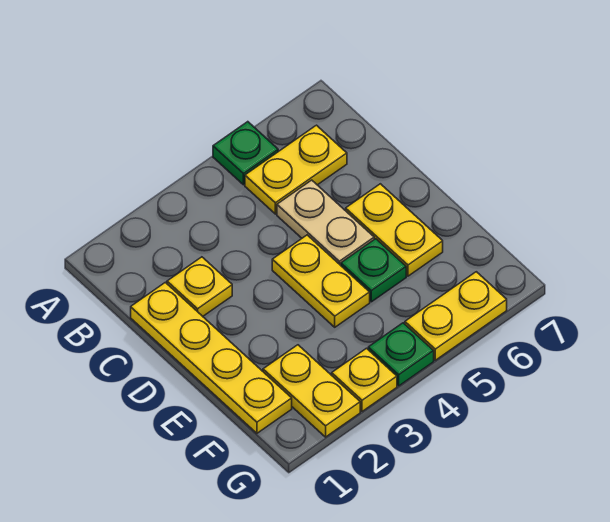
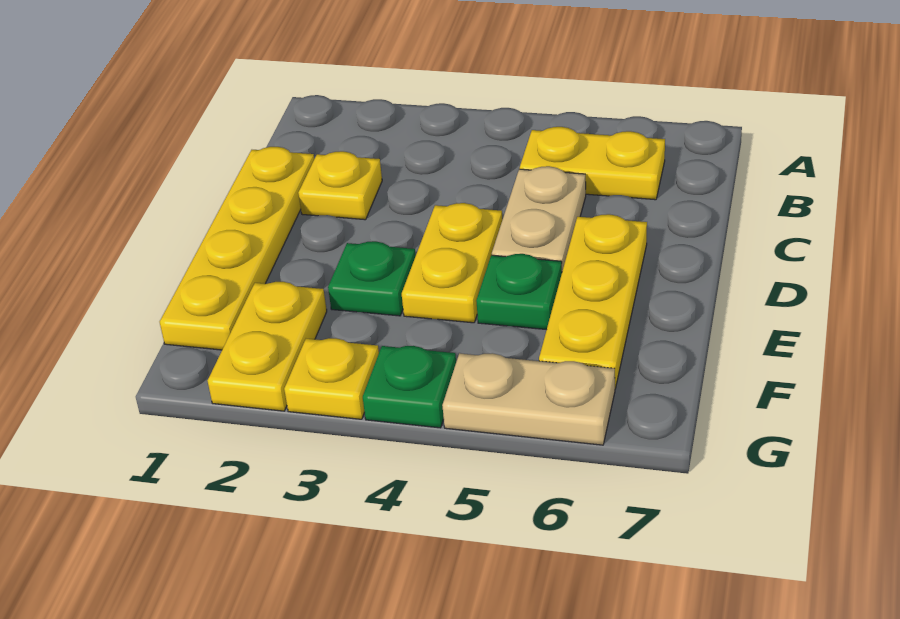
green plate A5 level 1 -> green plate E3 level 1
yellow plate D6:E6 level 1 -> yellow plate D6:F6 level 1
yellow plate G5:G6 level 1 -> tan plate G5:G6 level 1

